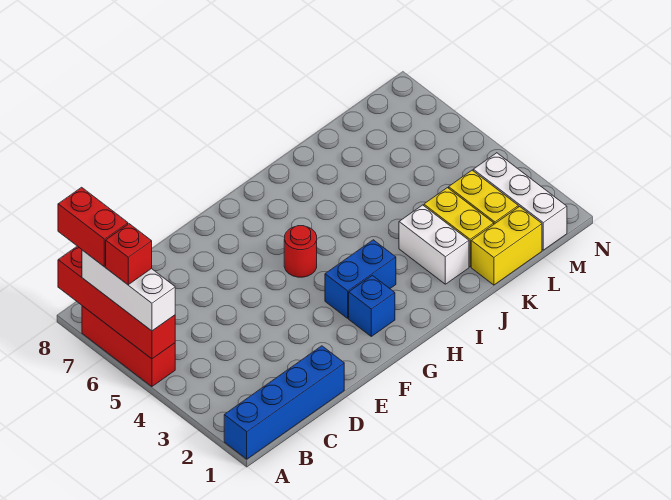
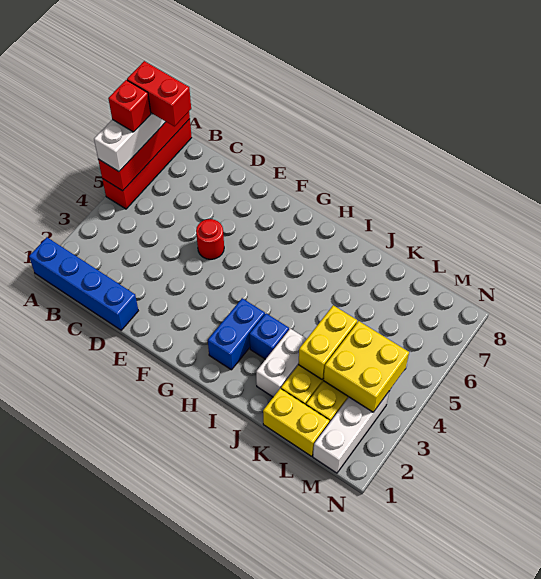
red brick A5:A7 level 1 -> red brick A5:A8 level 1
red brick A7:A8 level 4 -> red brick A7:B7 level 4
blue brick G2 level 1 -> blue brick I3 level 1
blue brick G3:H3 level 1 -> blue brick H2:H3 level 1
red round brick G5 level 1 -> red round brick E5 level 1
none -> yellow brick K3:K4 level 2
none -> yellow brick L3:M4 level 2

